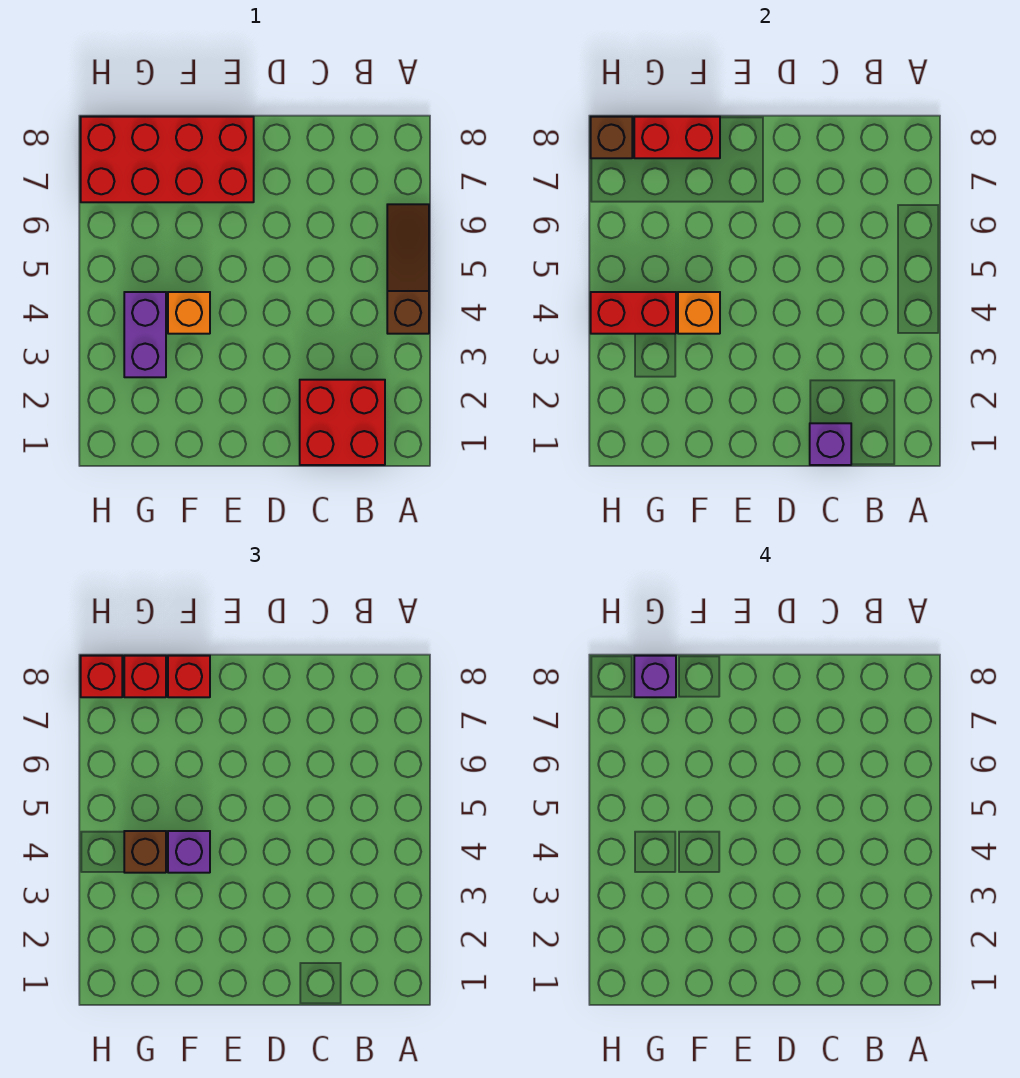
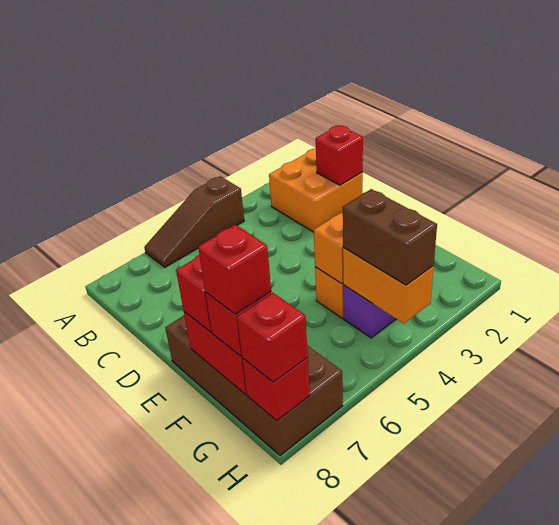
red brick B1:C2 level 1 -> orange brick B1:C2 level 1
purple brick C1 level 2 -> red brick C1 level 2
red brick E7:H8 level 1 -> brown brick E7:H8 level 1
purple brick F4 level 3 -> none
red brick G4:H4 level 2 -> orange brick G4:H4 level 2
brown brick G4 level 3 -> brown brick G4:H4 level 3
purple brick G8 level 4 -> red brick G8 level 4
brown brick H8 level 2 -> red brick H8 level 2

